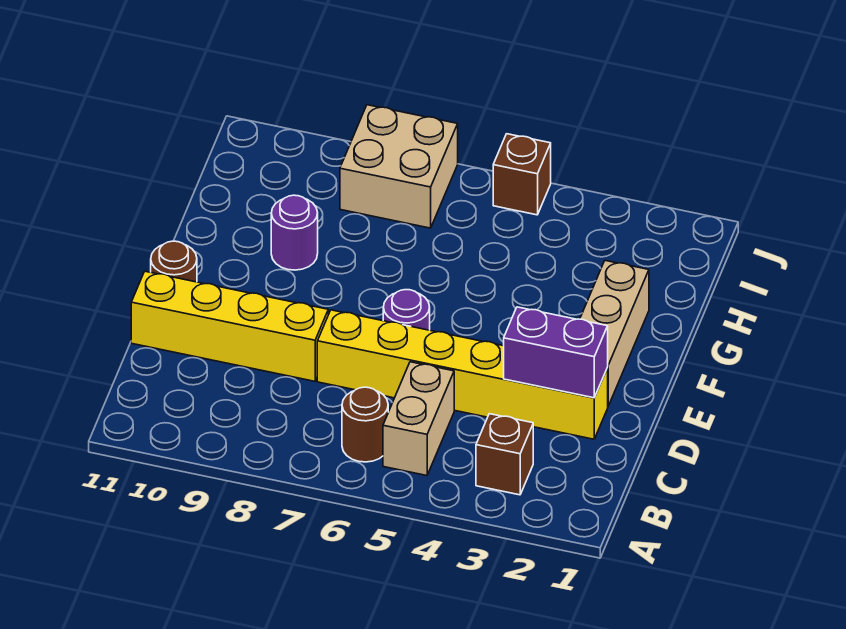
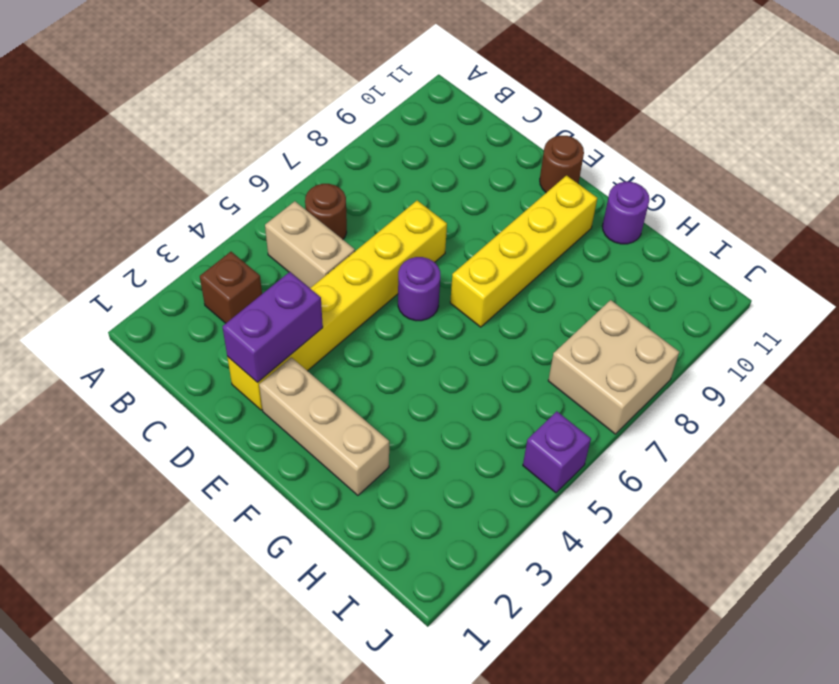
yellow brick D8:D11 level 1 -> yellow brick F7:F10 level 1
purple round brick G9 level 1 -> purple round brick G11 level 1
brown brick J5 level 1 -> purple brick J5 level 1

